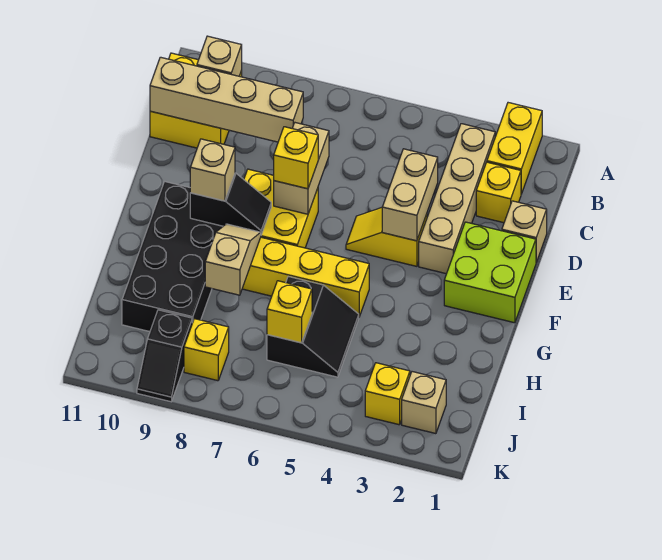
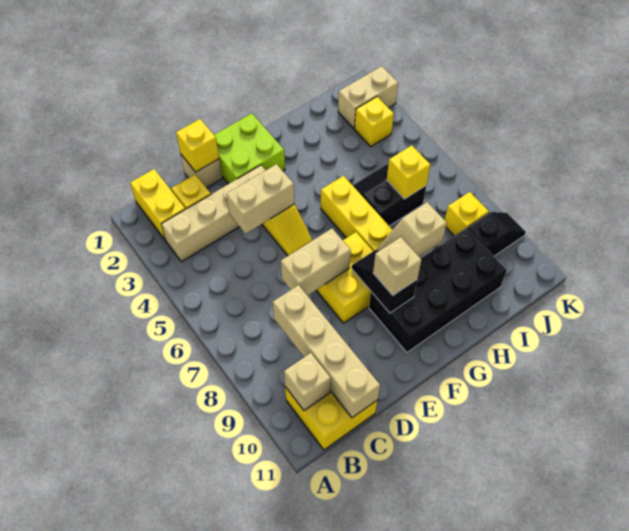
yellow brick A2:B2 level 1 -> yellow brick B1:B2 level 1
yellow brick E7 level 3 -> yellow brick D1 level 2
tan brick J2 level 1 -> tan brick J2:K2 level 1

